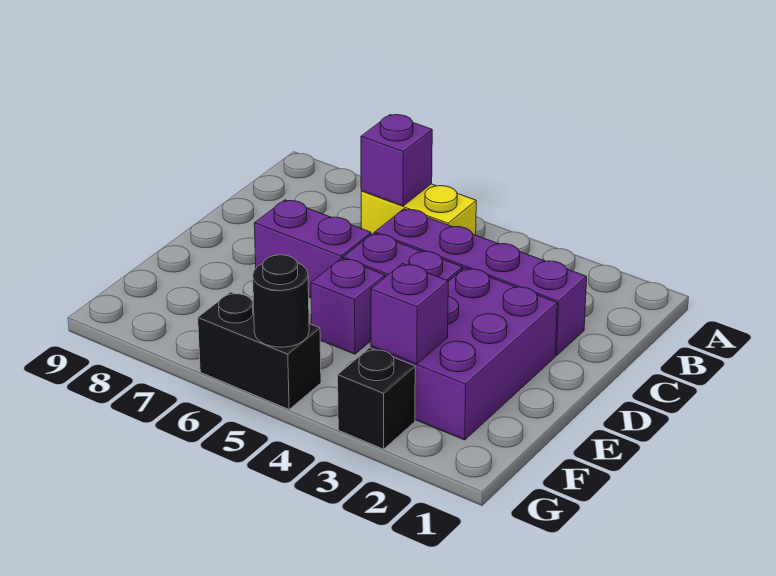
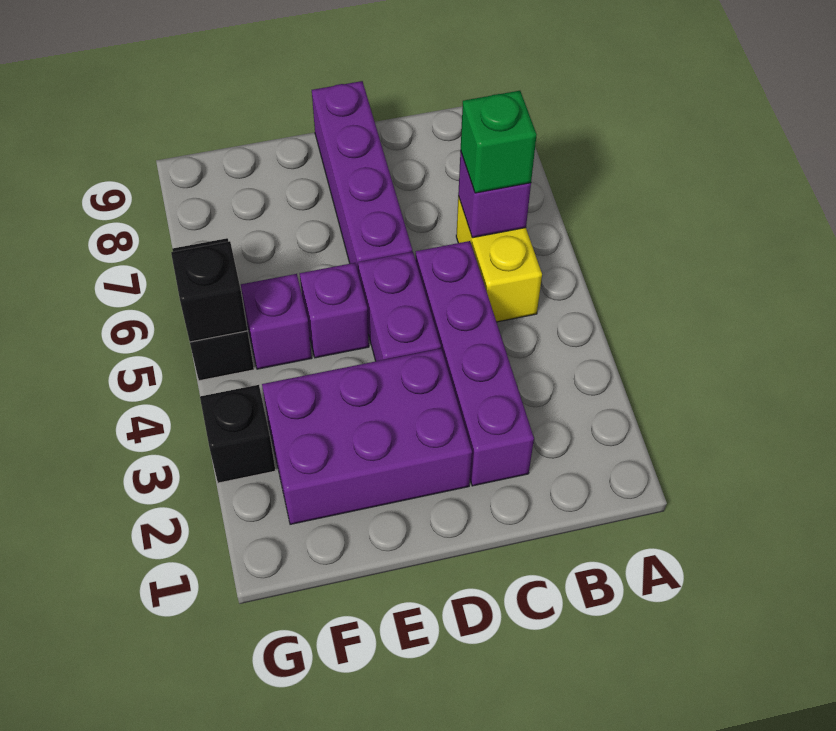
none -> green brick B6 level 3
purple brick D6:D7 level 1 -> purple brick D6:D9 level 1
purple brick F3 level 2 -> purple brick F5 level 1
black round brick G5 level 2 -> black brick G5 level 2

